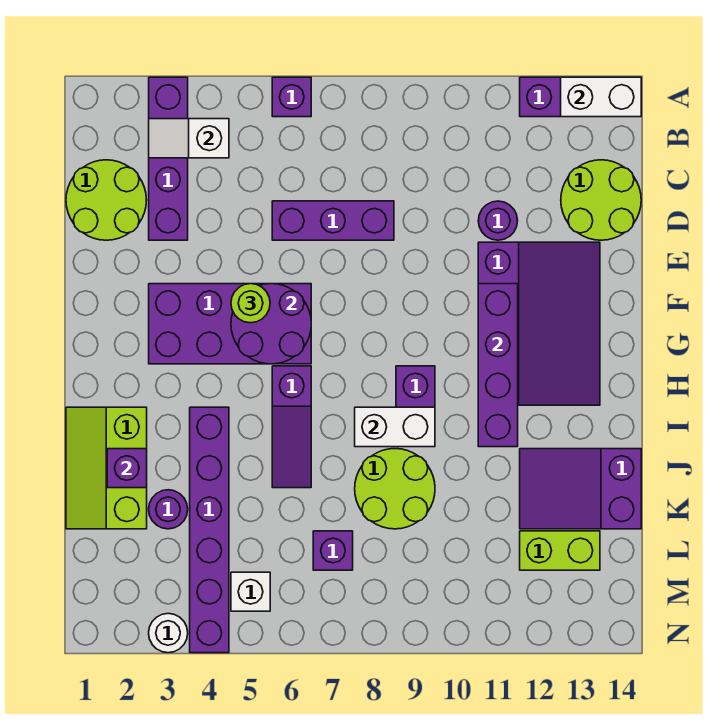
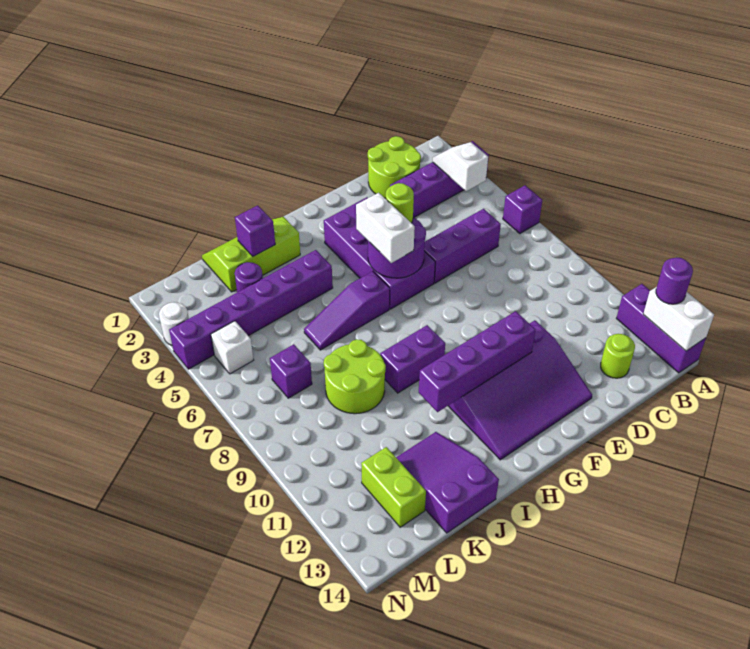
lime round brick C13:D14 level 1 -> lime round brick C13 level 1
purple brick D6:D8 level 1 -> purple brick C6:E6 level 1
purple round brick D11 level 1 -> purple round brick A13 level 3
white brick I8:I9 level 2 -> white brick G5:G6 level 3

